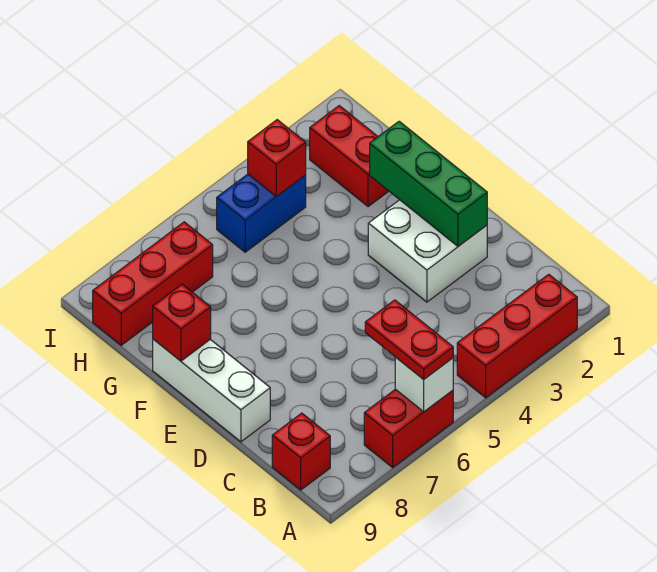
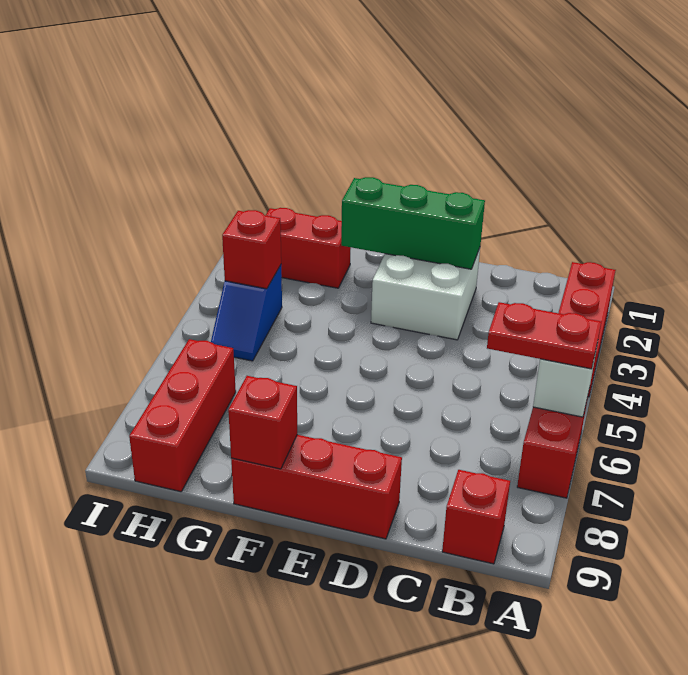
white brick D9:F9 level 1 -> red brick D9:F9 level 1
blue brick H4:H5 level 1 -> blue slope H4:H5 level 1 top 4

